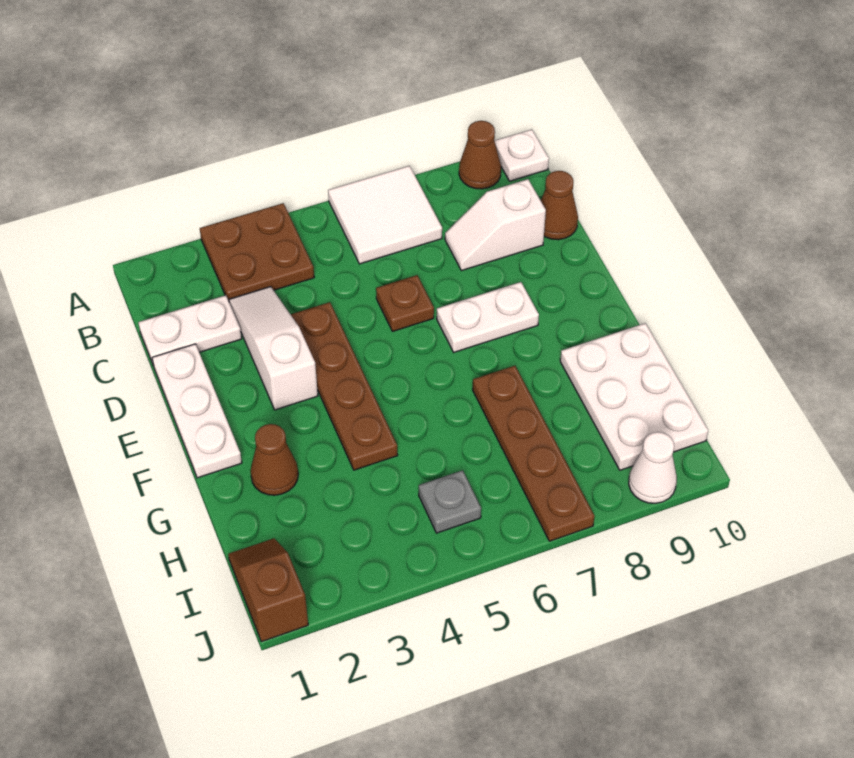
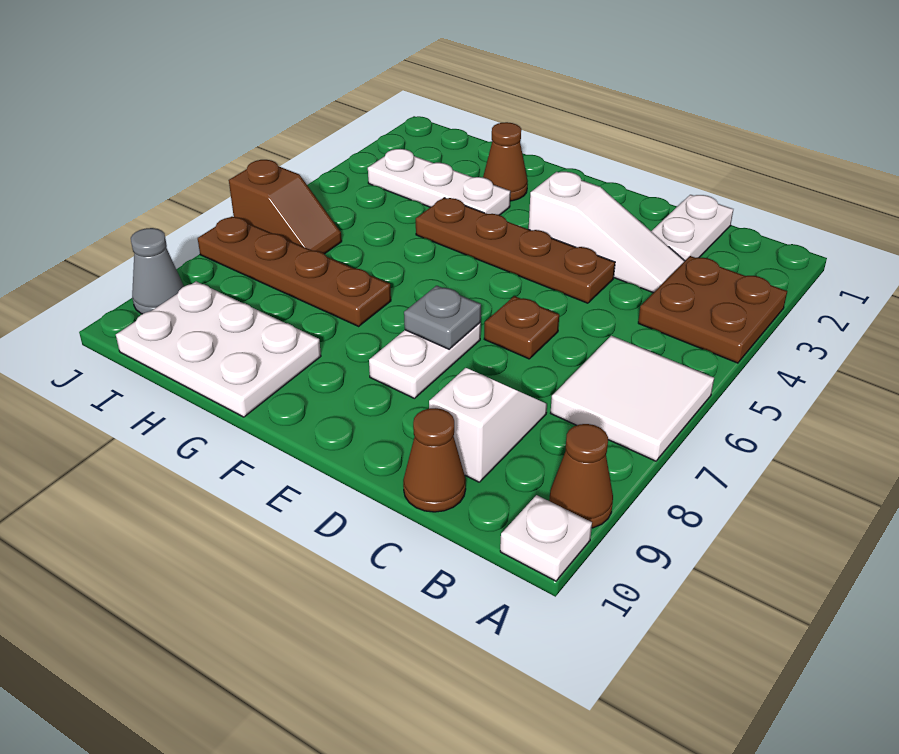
white plate D1:F1 level 1 -> white plate G3:I3 level 1
brown slope I1:J1 level 1 top J -> brown slope I6:J6 level 1 top J
grey plate I5 level 1 -> grey plate E7 level 2
white cone J9 level 1 -> grey cone J9 level 1

